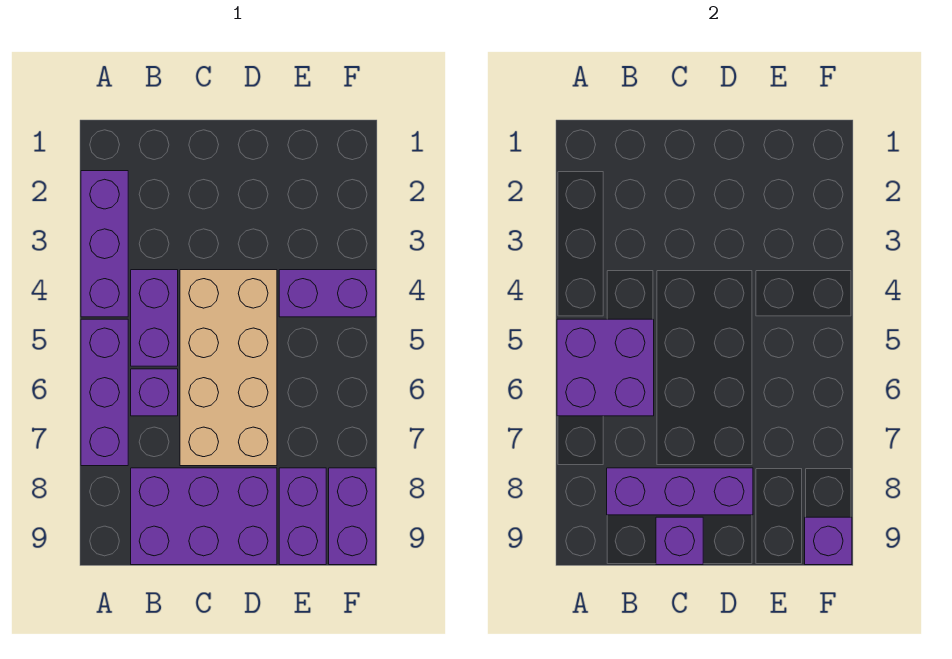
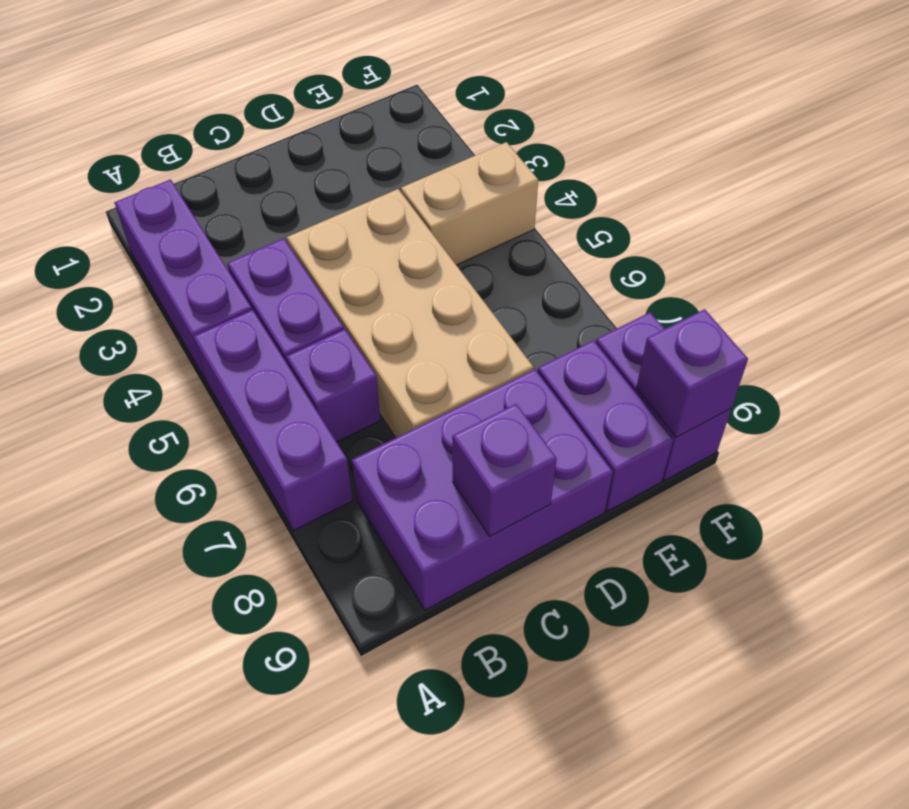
purple brick A5:B6 level 2 -> none
purple brick B8:D8 level 2 -> none
purple brick E4:F4 level 1 -> tan brick E4:F4 level 1

